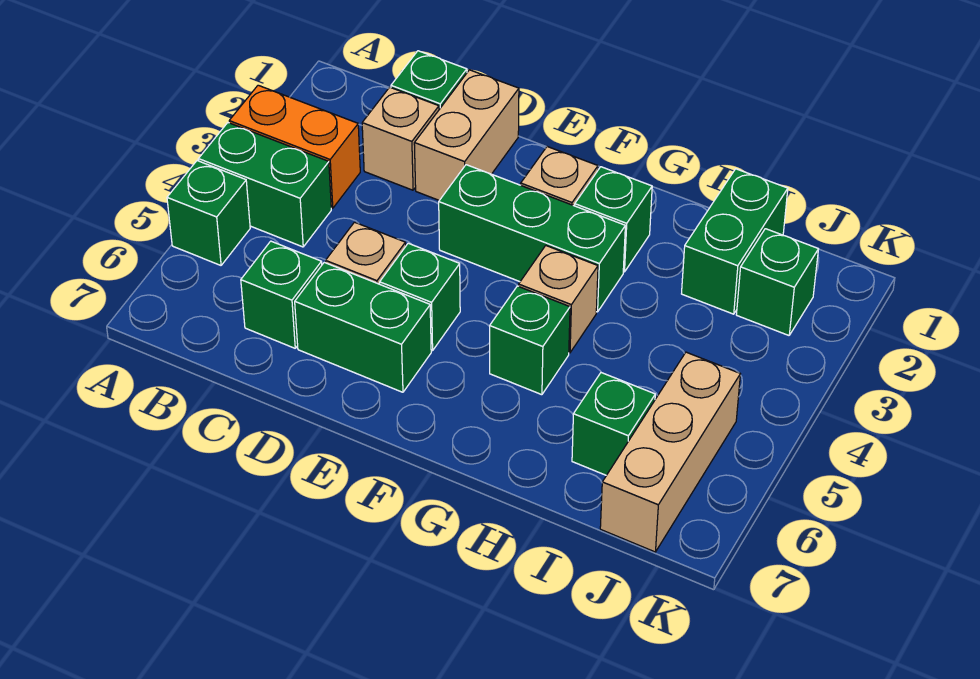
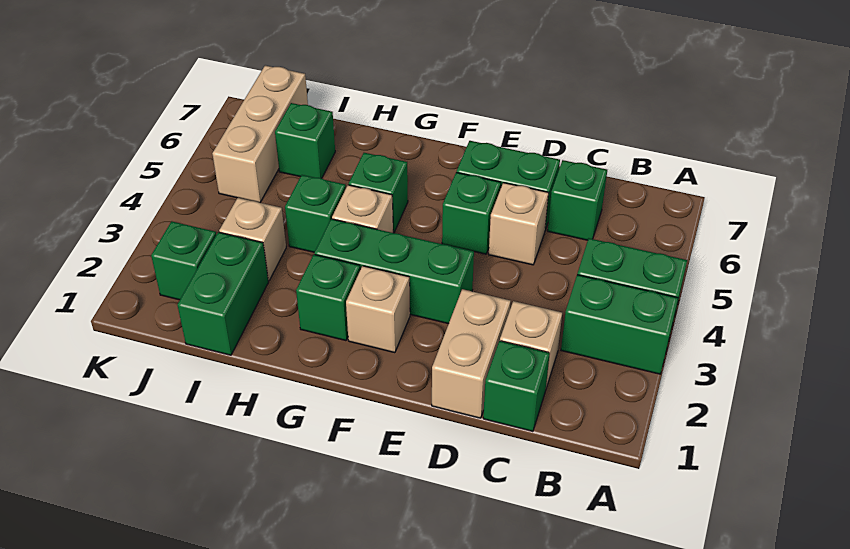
orange brick A3:B3 level 1 -> green brick A3:B3 level 1
green brick A5 level 1 -> green brick H4 level 1
none -> tan brick I3 level 1

